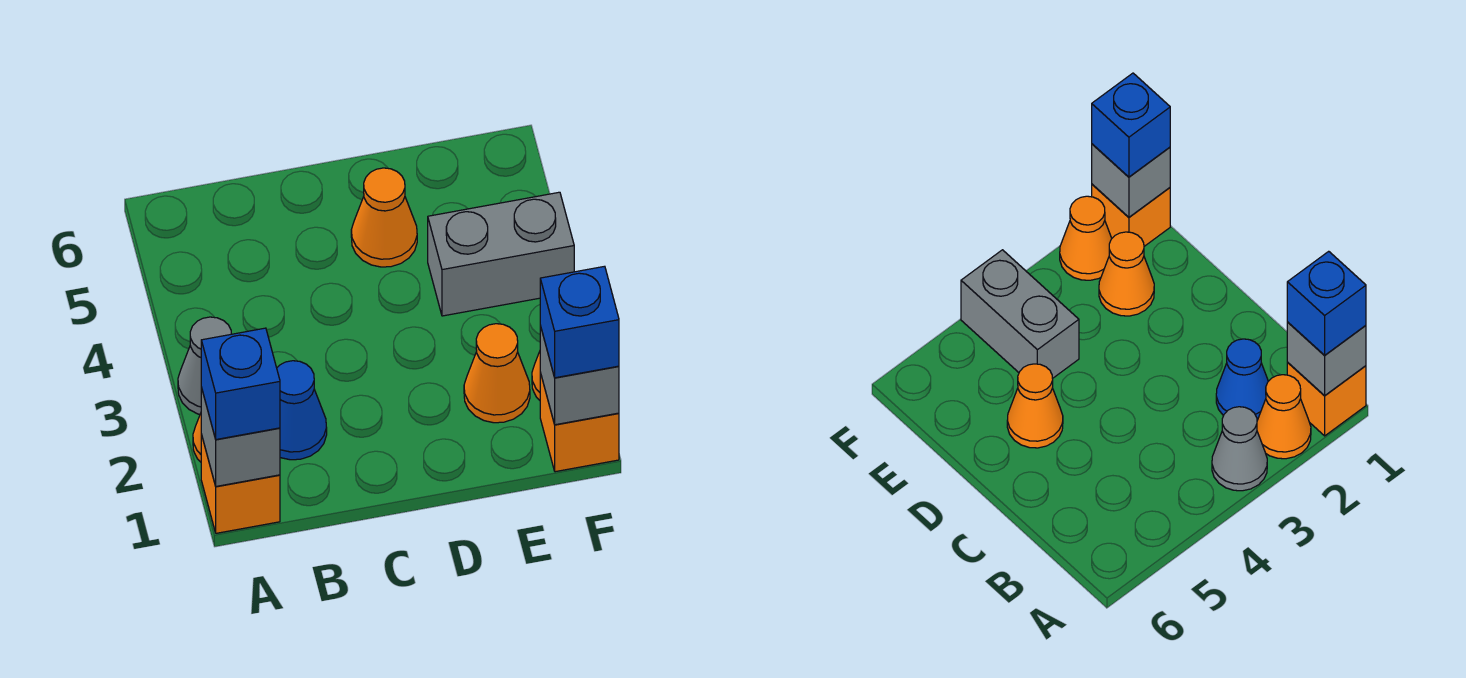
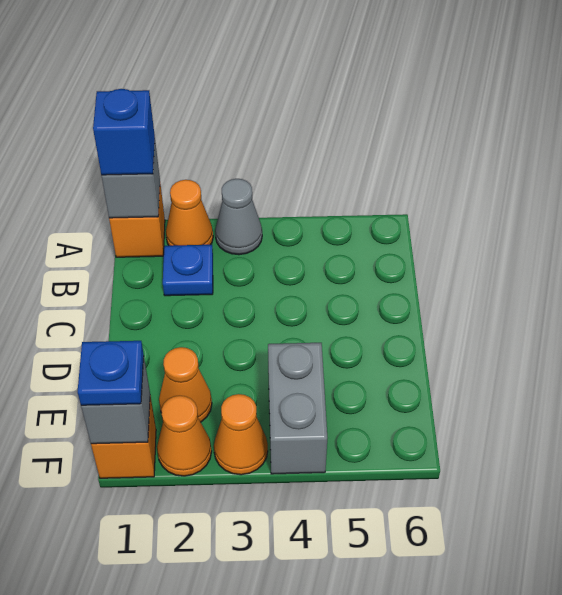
blue cone B2 level 1 -> blue plate B2 level 1
orange cone D5 level 1 -> orange cone F3 level 1
blue brick F1 level 3 -> blue plate F1 level 3

